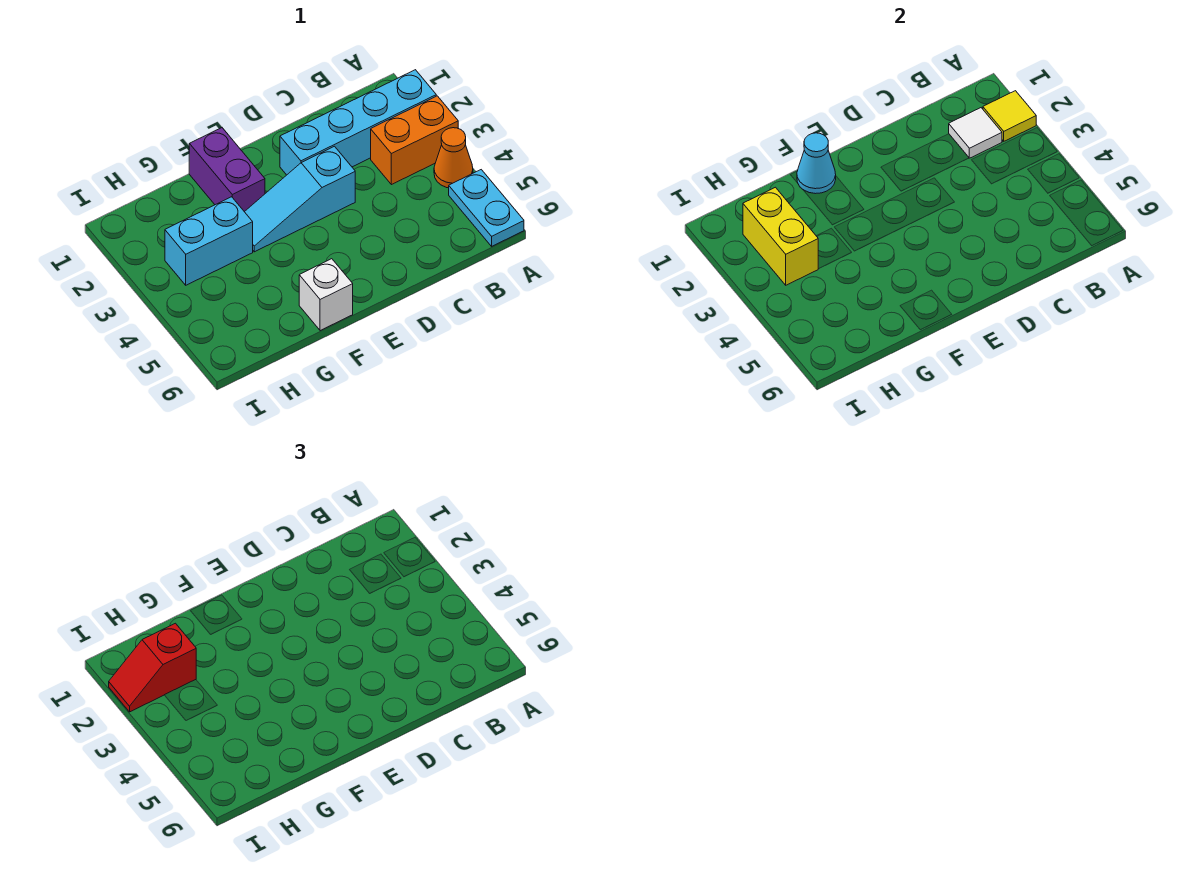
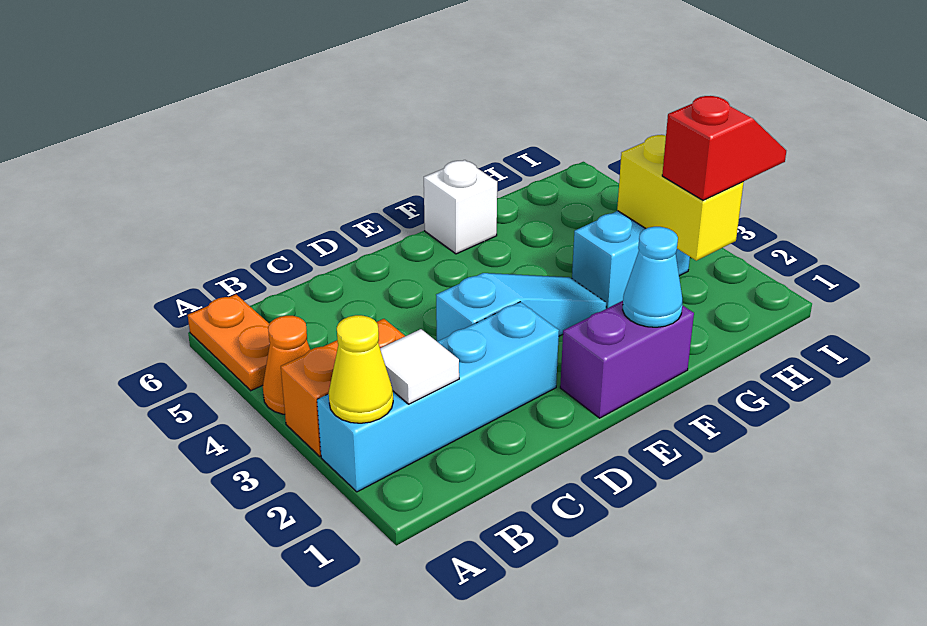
yellow tile A2 level 2 -> yellow cone A2 level 2
cyan plate A5:A6 level 1 -> orange plate A5:A6 level 1
purple brick F1:F2 level 1 -> purple brick E1:F1 level 1

